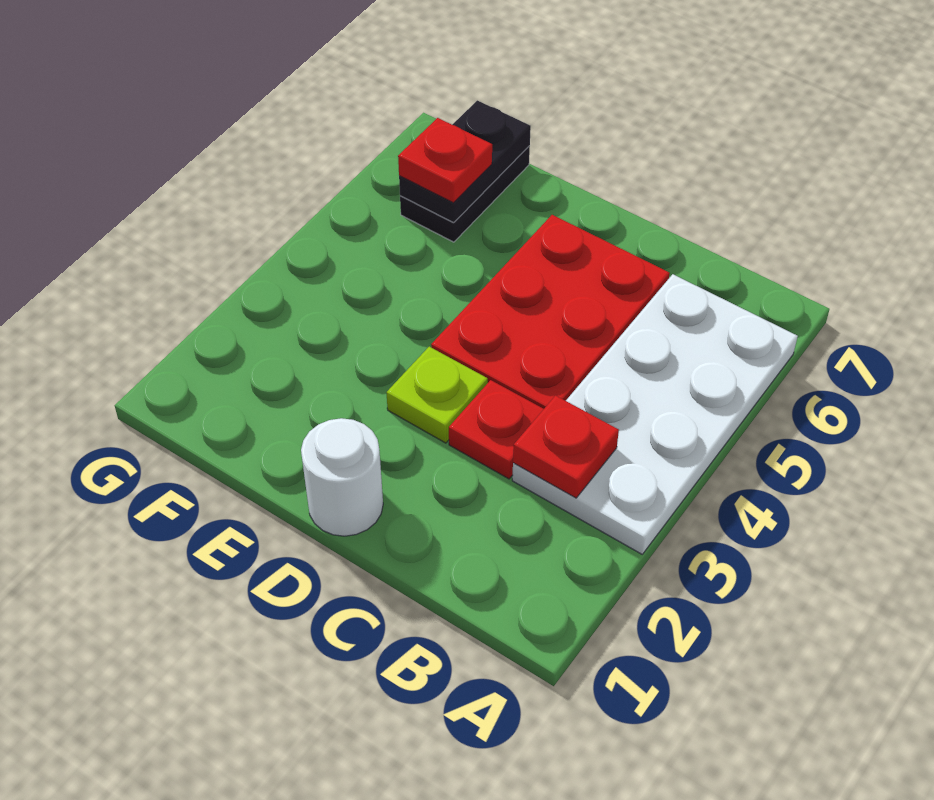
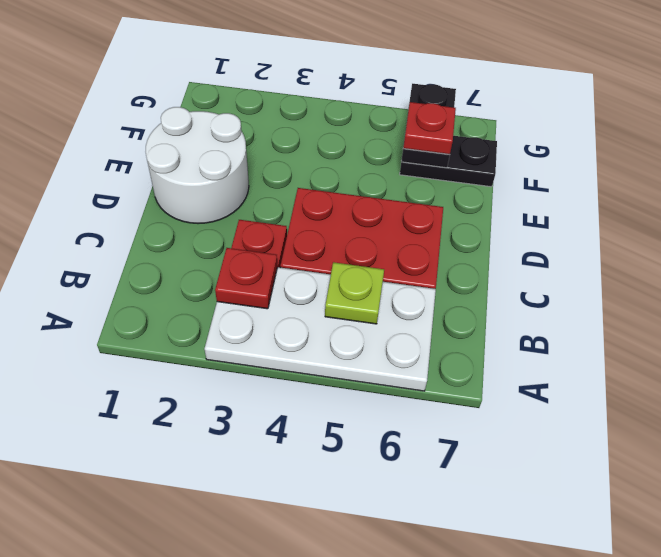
white round brick D1 level 1 -> white round brick D1:E2 level 1
lime plate D3 level 1 -> lime plate B5 level 2
black plate F6:F7 level 2 -> black plate F6:G6 level 2

